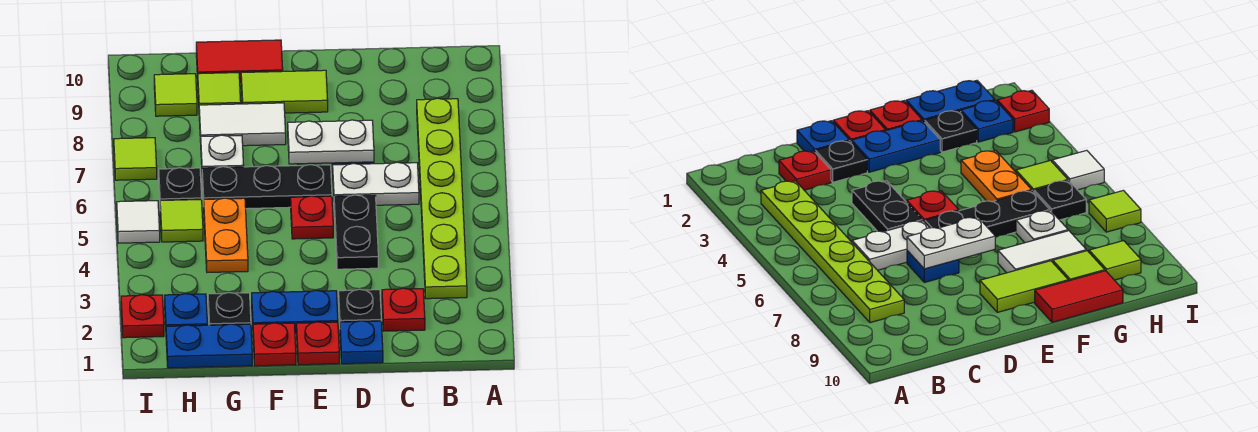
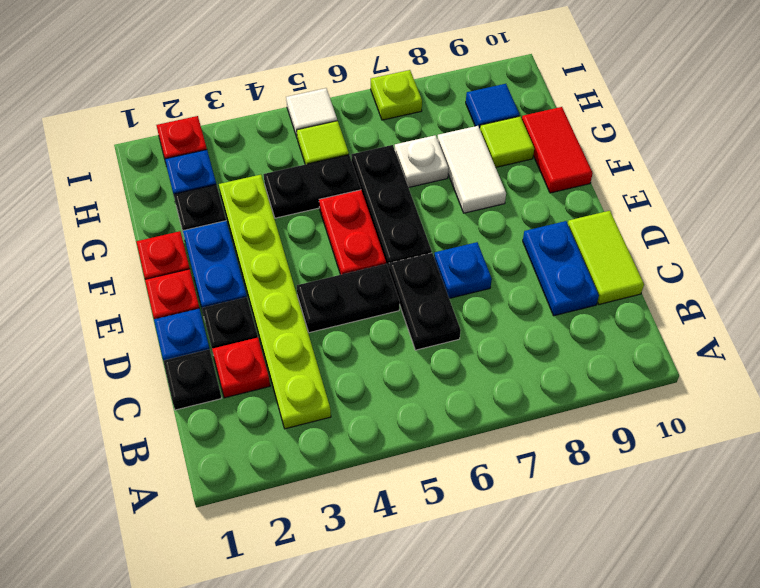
lime plate B3:B8 level 1 -> lime plate B3:G3 level 1
white plate C6:D6 level 1 -> black plate C6:D6 level 1
white plate D7:E7 level 2 -> none
red plate E5 level 1 -> red plate E5:F5 level 1
lime tile E9:F9 level 1 -> lime tile C10:D10 level 1
blue plate G1:H1 level 1 -> blue plate C9:D9 level 1
orange plate G4:G5 level 1 -> black plate G4:G5 level 1
black plate H6 level 1 -> black plate C1 level 1
lime tile H9 level 1 -> blue tile H9 level 1
lime tile I7 level 1 -> lime plate I7 level 1

